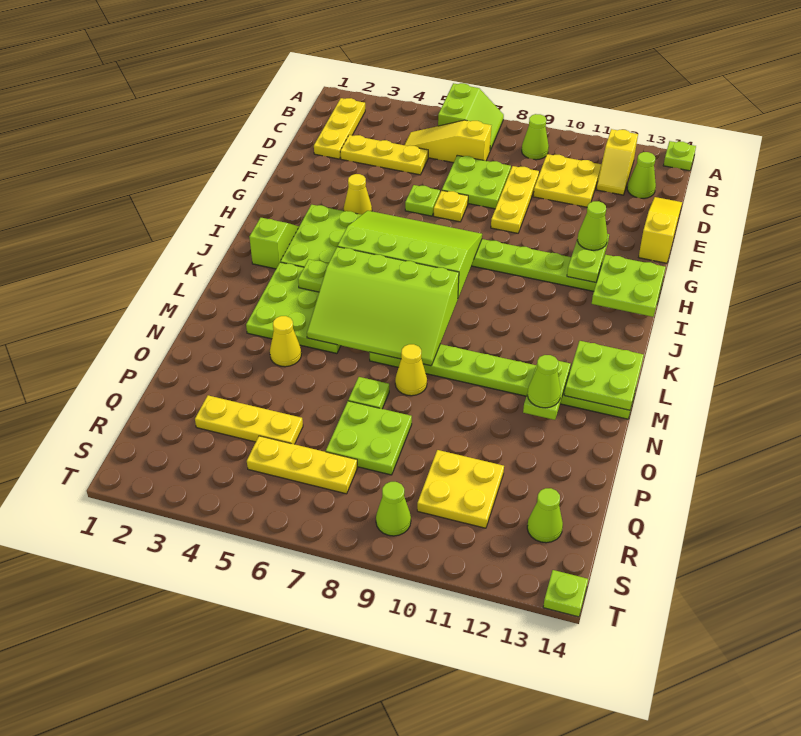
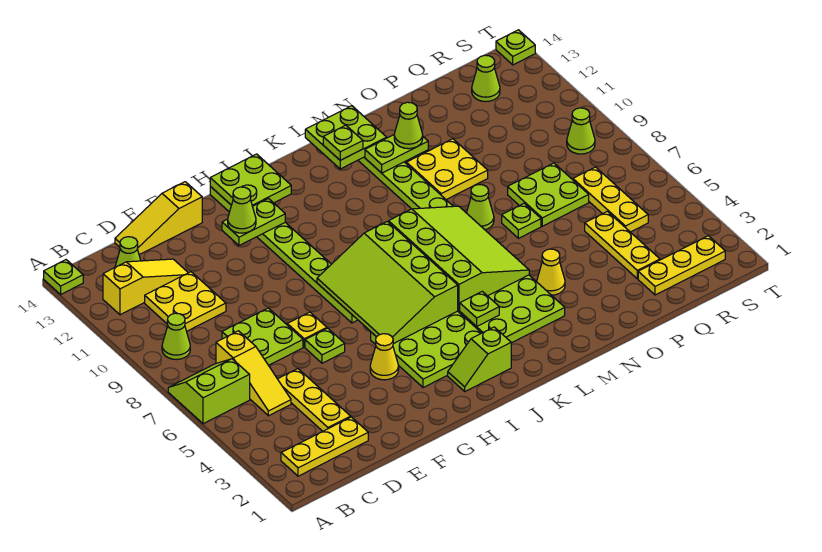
yellow slope B12:C12 level 1 top B -> yellow slope B12:D12 level 1 top B
yellow plate D9:F9 level 1 -> yellow plate Q2:S2 level 1
none -> lime plate L13 level 3
yellow cone N8 level 1 -> lime cone N8 level 1
yellow plate Q10:R11 level 1 -> yellow plate N10:O11 level 1

